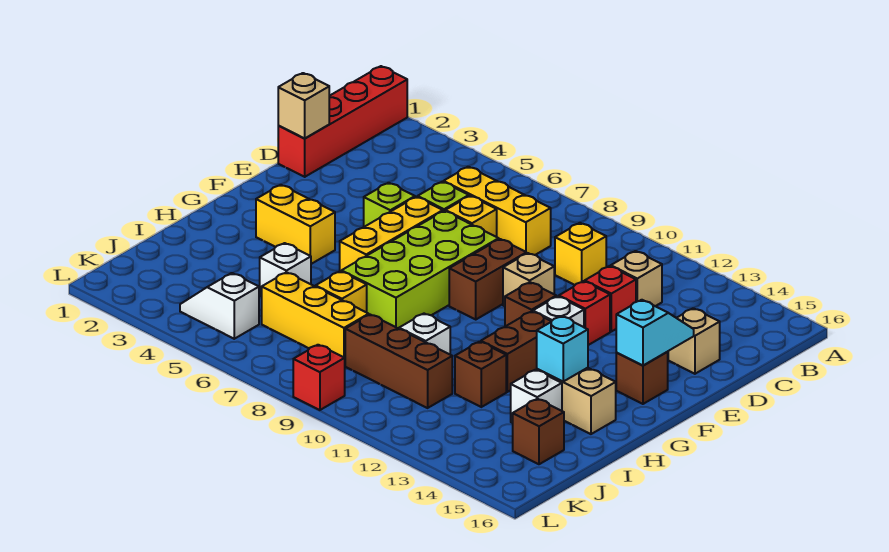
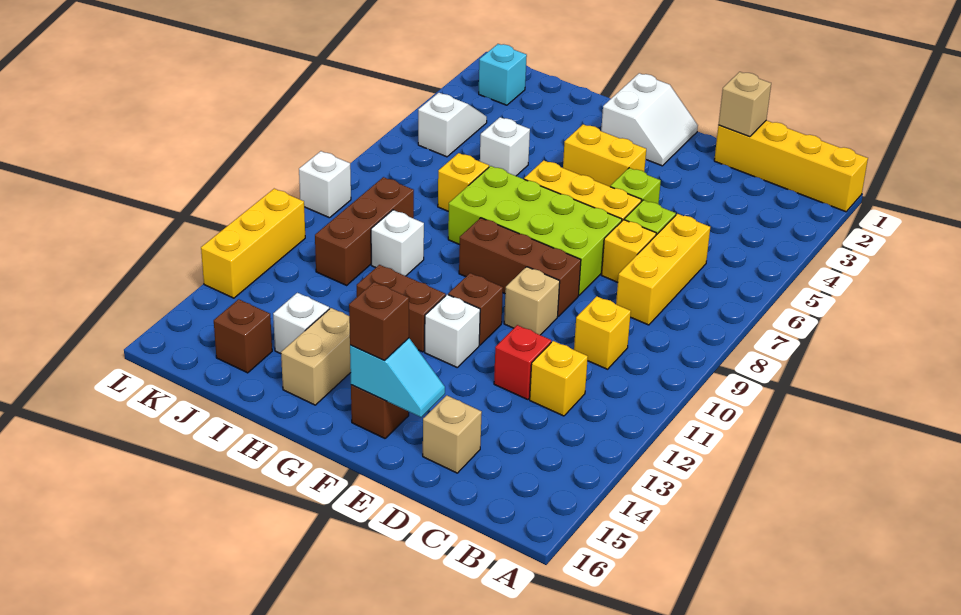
red brick A1:D1 level 1 -> yellow brick A1:D1 level 1
tan brick C12 level 1 -> yellow brick C12 level 1
brown brick E9:F9 level 1 -> brown brick E9:G9 level 1
red brick E12 level 1 -> none
none -> white slope F1:G2 level 1 top G
yellow brick G3:G4 level 1 -> yellow brick F4:G4 level 1
cyan brick H14 level 2 -> cyan brick K2 level 1
brown brick I12 level 1 -> brown brick F15 level 3
yellow brick J6:J8 level 1 -> yellow brick L11:L13 level 1
red brick L9 level 1 -> white brick L9 level 1

